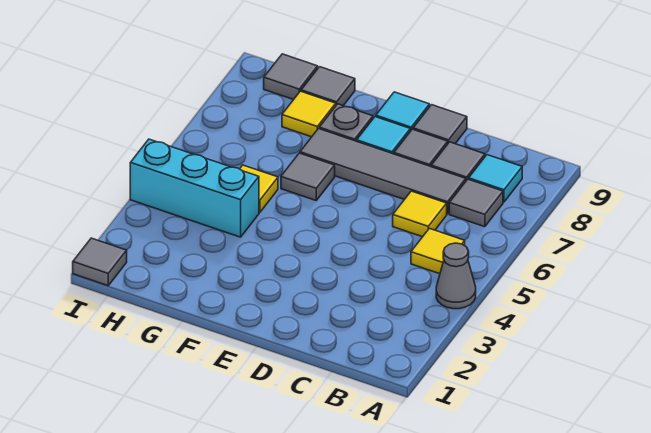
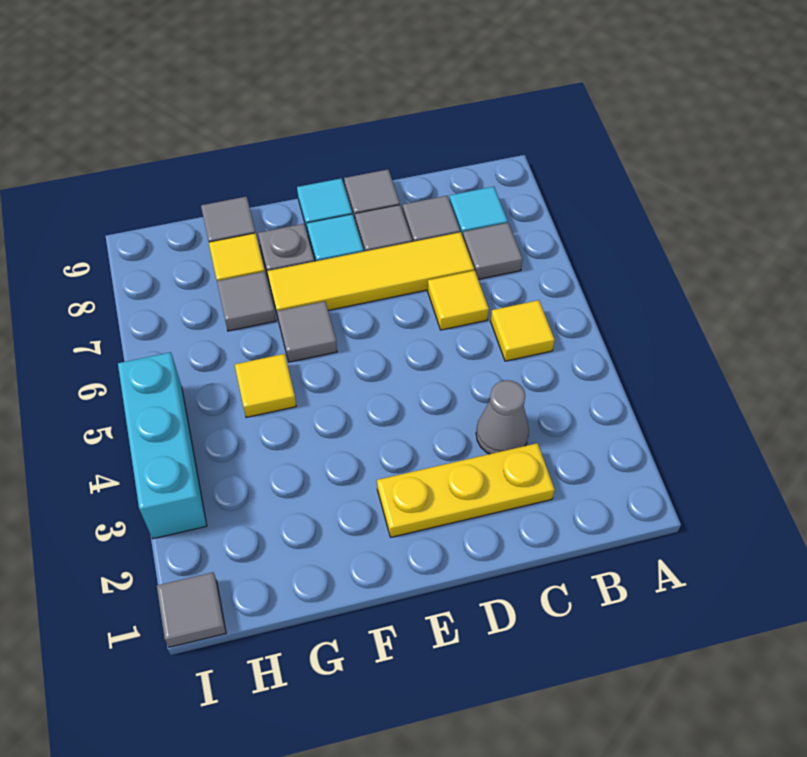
grey cone A4 level 1 -> grey cone C3 level 1
none -> yellow plate C2:E2 level 1
grey tile C7:F7 level 1 -> yellow tile C7:F7 level 1
cyan brick G4:I4 level 1 -> cyan brick I3:I5 level 1
grey tile H9 level 1 -> grey tile G7 level 1

